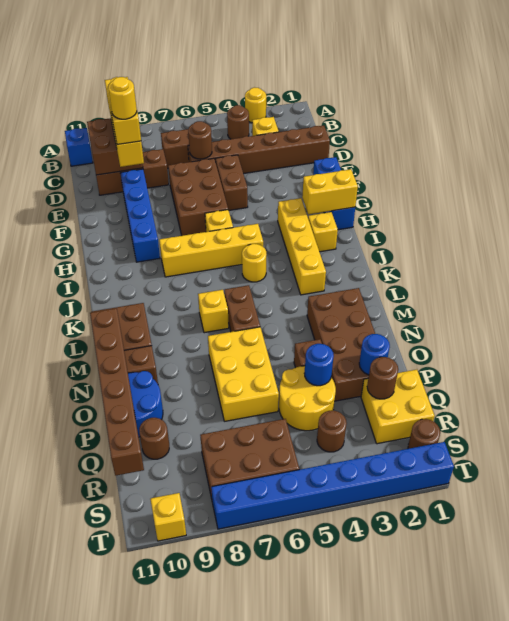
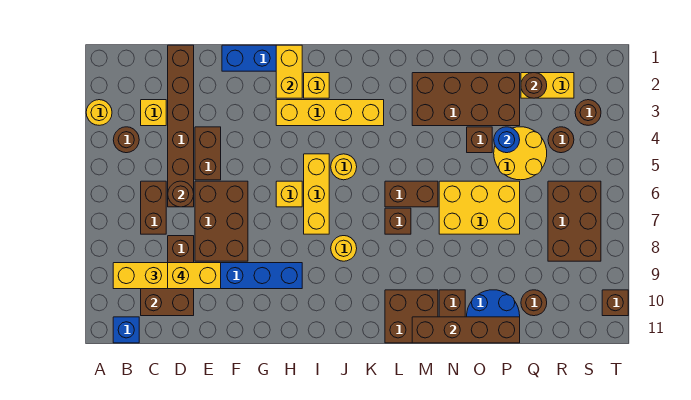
brown brick E5:F5 level 1 -> brown brick E4:E5 level 1
brown brick E6:G7 level 1 -> brown brick E6:F8 level 1
yellow round brick E9 level 5 -> yellow round brick J8 level 1
yellow brick I5:I8 level 1 -> yellow brick I5:I7 level 1
yellow brick L7 level 1 -> brown brick L7 level 1
brown brick M11:R11 level 2 -> brown brick M11:P11 level 2
blue round brick P2 level 2 -> none
yellow brick Q1:R2 level 1 -> yellow brick Q2:R2 level 1
brown round brick S1 level 1 -> brown round brick S3 level 1
blue brick T1:T8 level 1 -> none
yellow brick T10 level 1 -> brown brick T10 level 1

